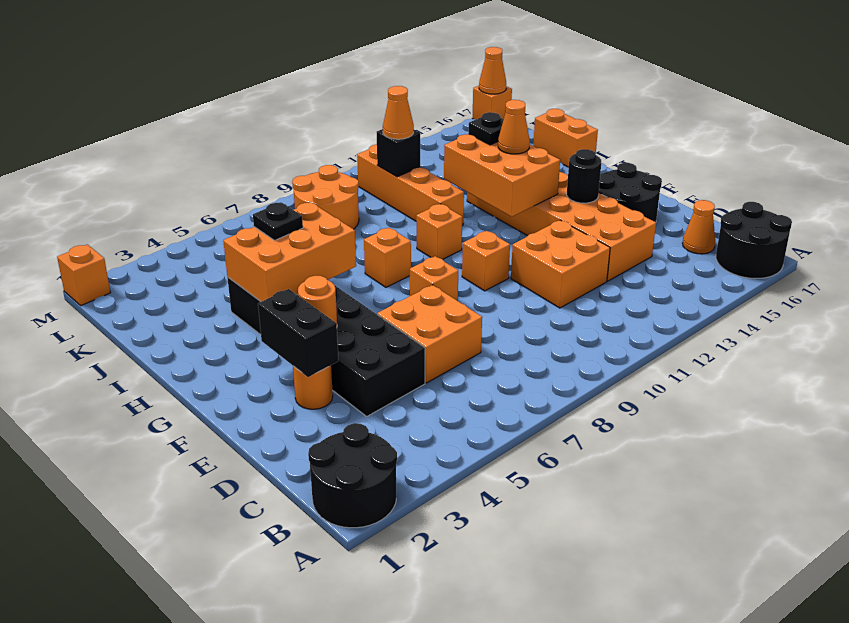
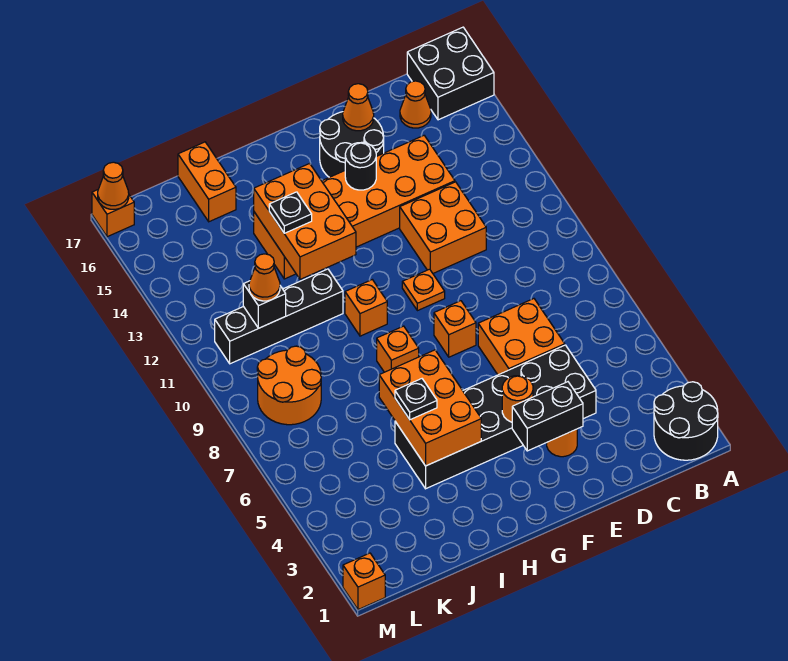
black round brick A16:B17 level 1 -> black brick A16:B17 level 1
orange brick F10 level 1 -> orange plate F10 level 1
orange brick G12:I13 level 2 -> orange brick H12:I14 level 2
orange cone H13 level 3 -> orange cone E16 level 2
orange brick I11:L11 level 1 -> black brick I11:L11 level 1
orange brick I17:J17 level 1 -> orange brick J16:J17 level 1

